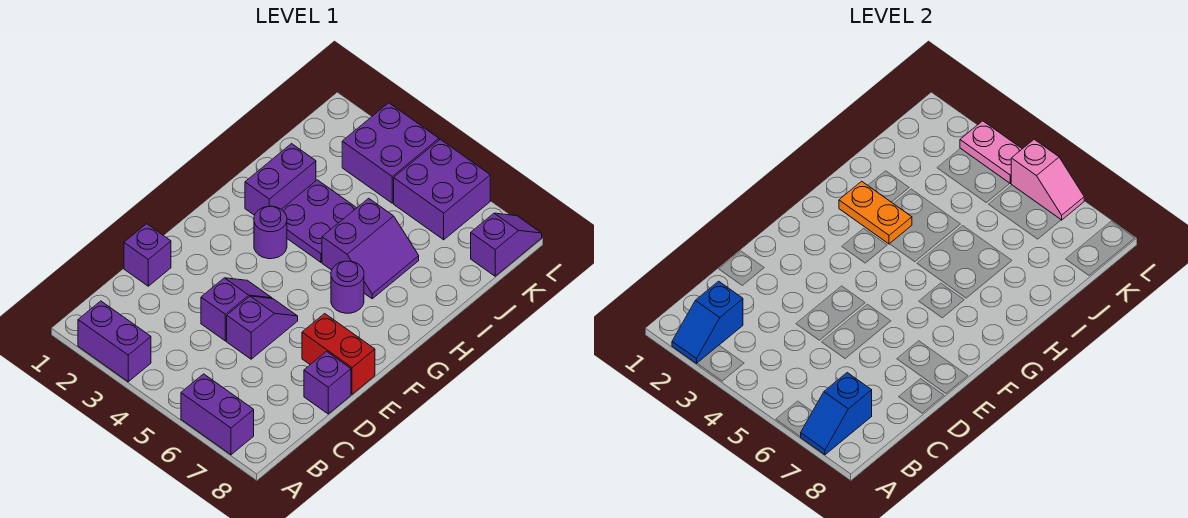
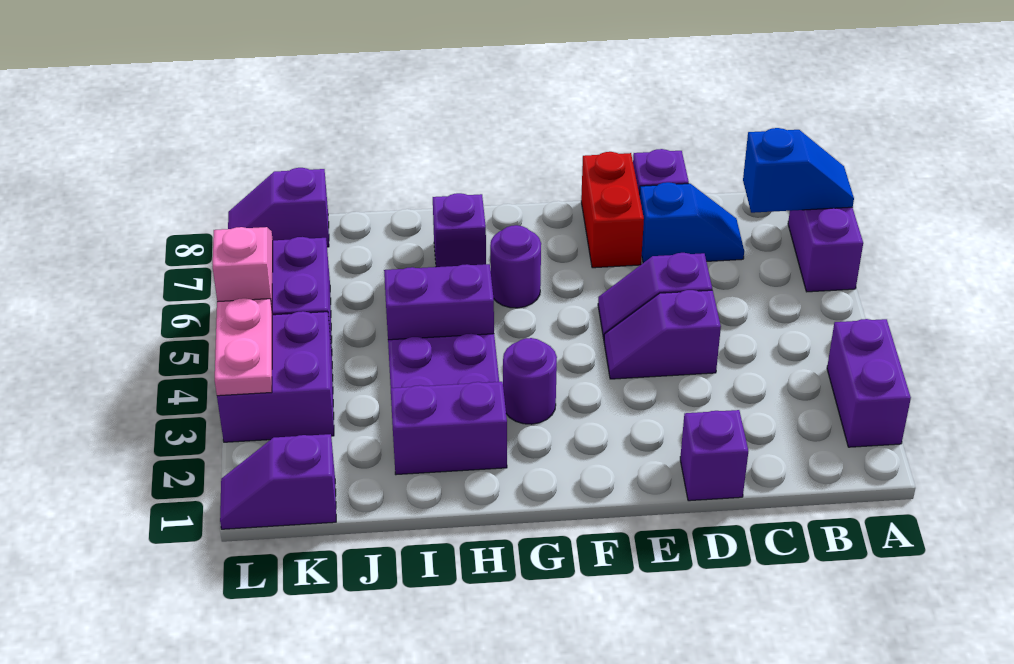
blue slope A2:B2 level 2 top B -> blue slope C7:D7 level 1 top D
orange plate H2:H3 level 2 -> none
none -> purple brick H7 level 1
none -> purple slope K1:L1 level 1 top K

